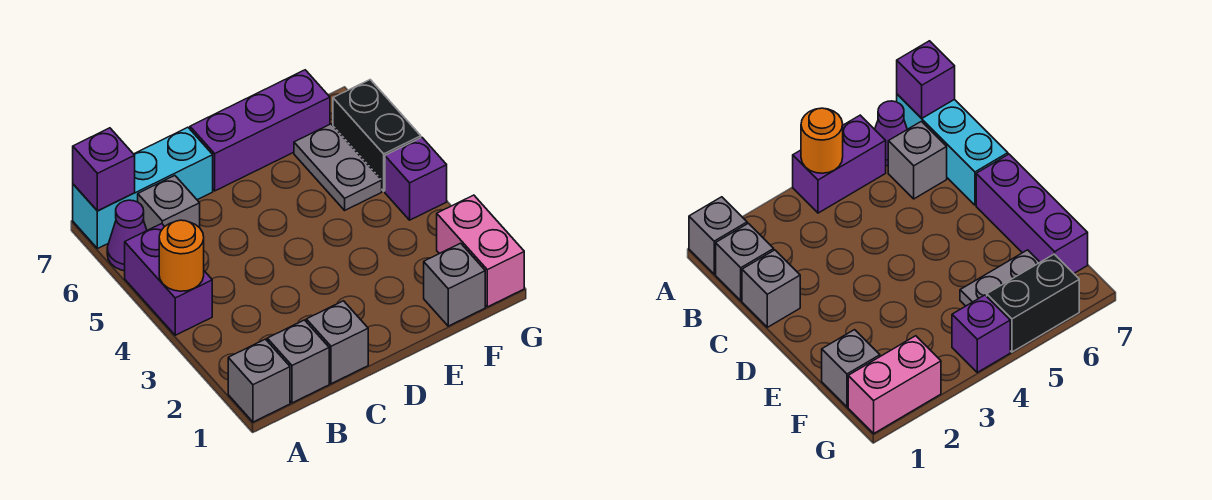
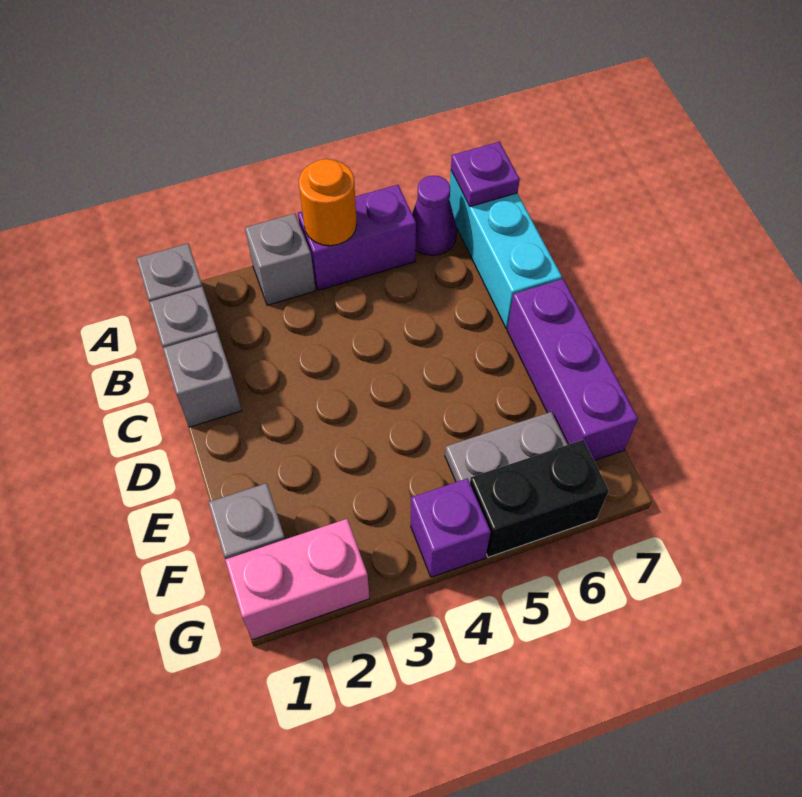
purple brick A7 level 2 -> purple plate A7 level 2
grey brick B6 level 1 -> grey brick A3 level 1

